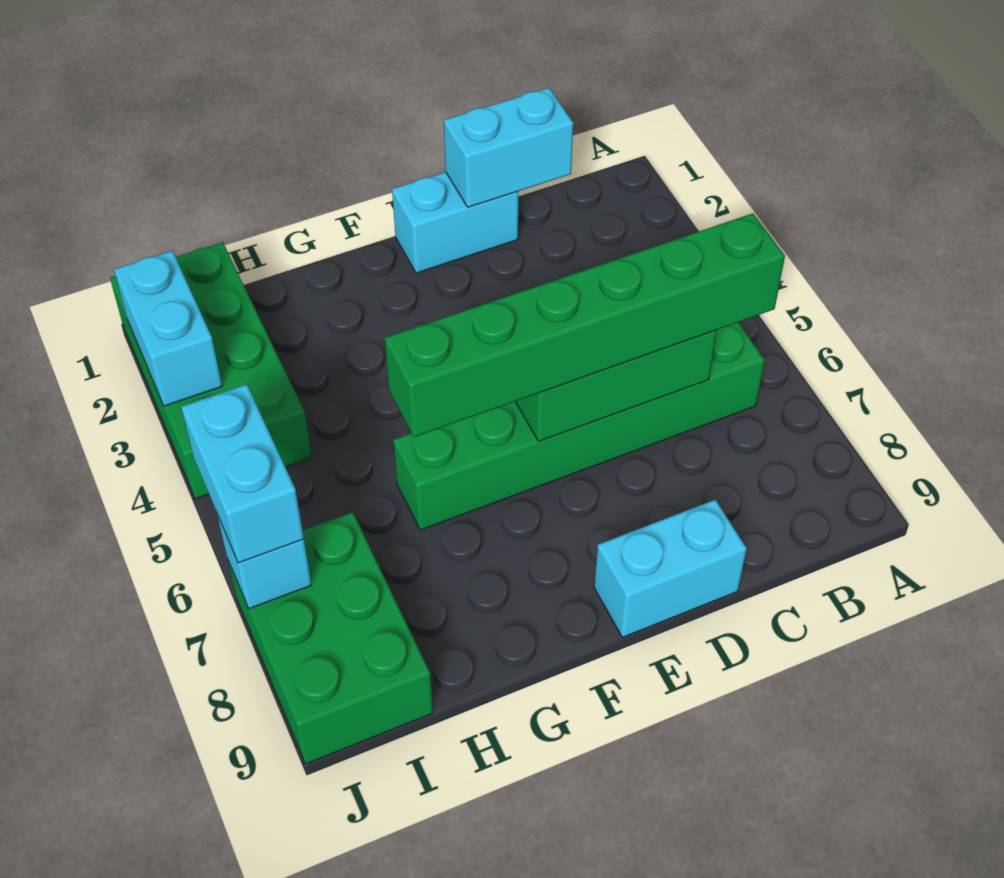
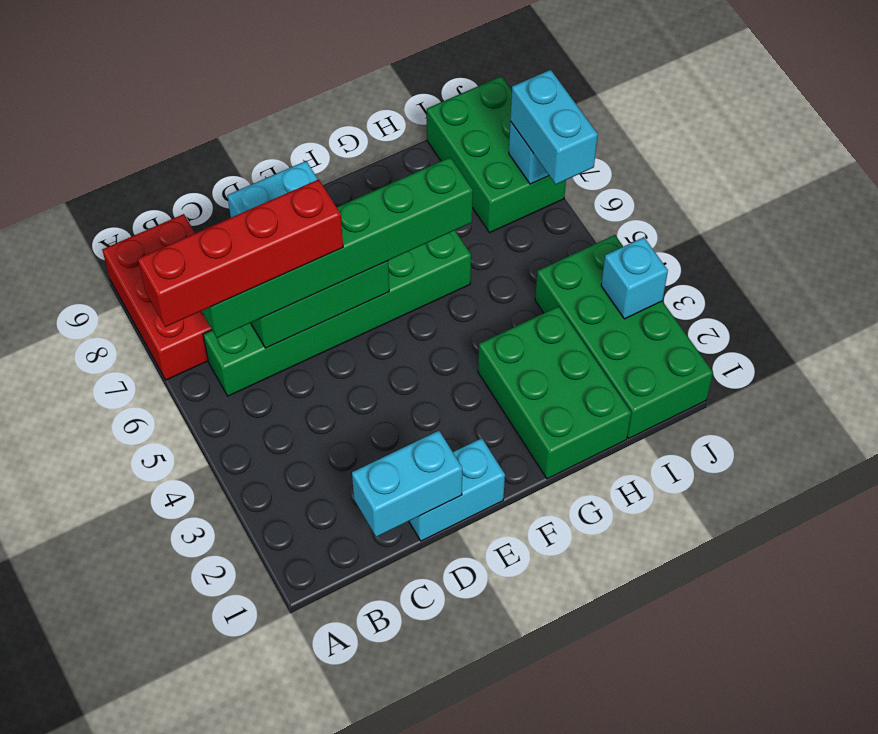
none -> red brick A6:D6 level 4
none -> red brick A7:B9 level 1
none -> green brick G1:H3 level 1
cyan brick J2:J3 level 2 -> cyan brick J3 level 2

